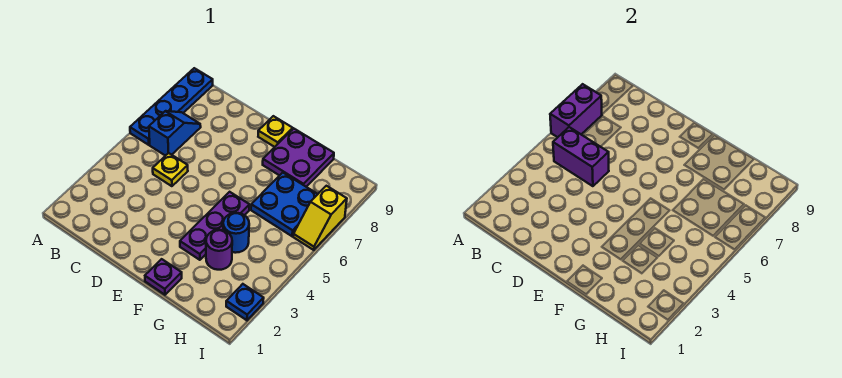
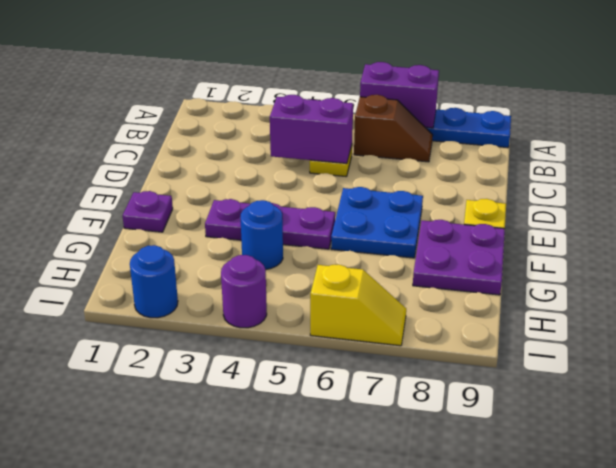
purple brick B5:C5 level 2 -> purple brick C4:C5 level 2
blue slope B6:B7 level 1 top 6 -> brown slope B6:B7 level 1 top 6
purple round brick G3 level 1 -> purple round brick I4 level 1
blue plate G6:H7 level 1 -> blue plate E6:F7 level 1
blue plate I2 level 1 -> blue round brick I2 level 1
yellow slope I6:I7 level 1 top 7 -> yellow slope I6:I7 level 1 top 6

